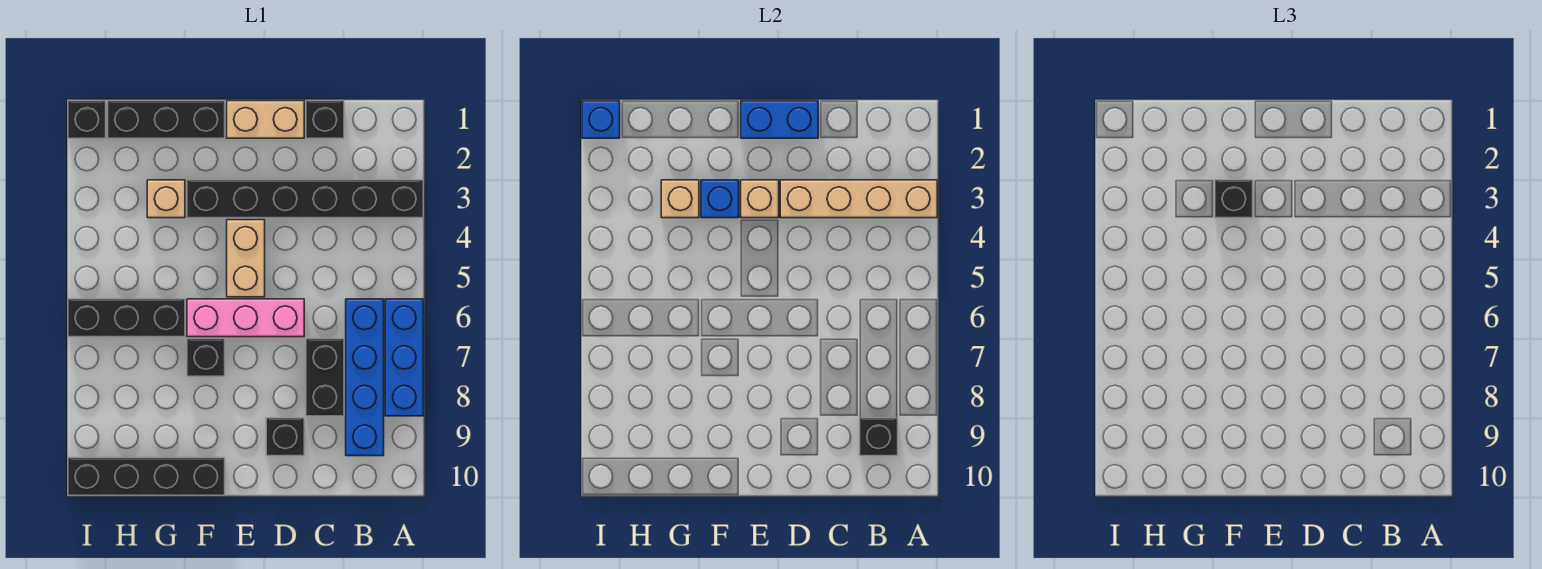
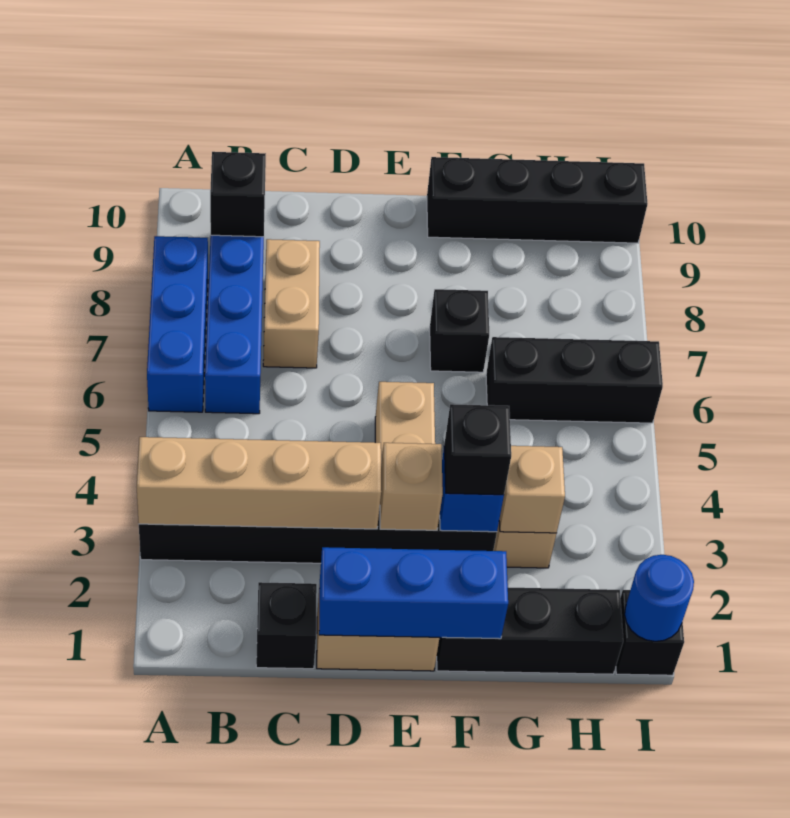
black brick C7:C8 level 1 -> tan brick C7:C8 level 1
blue brick D1:E1 level 2 -> blue brick D1:F1 level 2
pink brick D6:F6 level 1 -> none
black brick D9 level 1 -> none
blue brick I1 level 2 -> blue round brick I1 level 2

